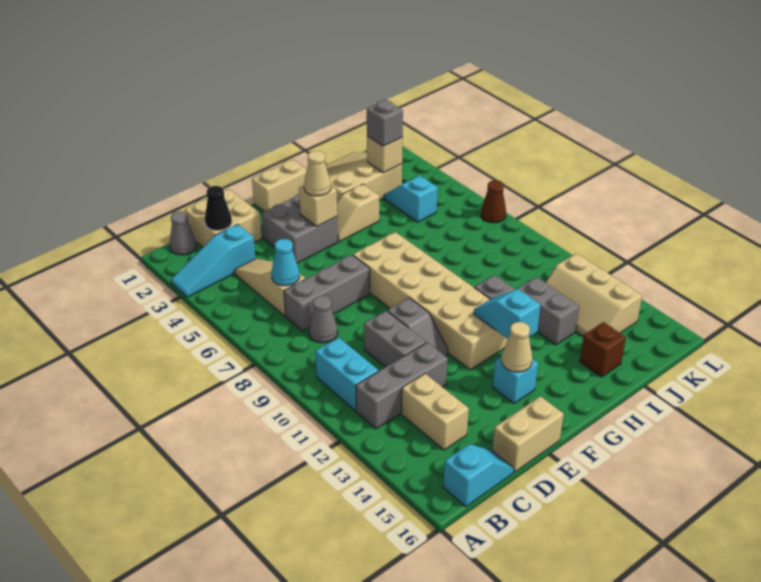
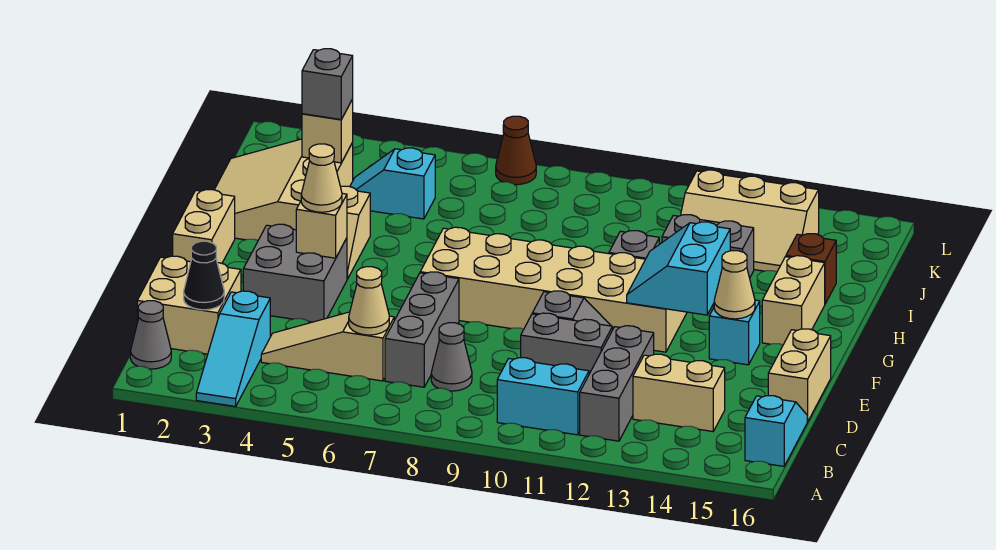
cyan cone C6 level 2 -> tan cone C6 level 2
cyan slope G12:G13 level 2 top 13 -> cyan slope F12:G13 level 2 top 13
none -> tan brick G15:H15 level 1

